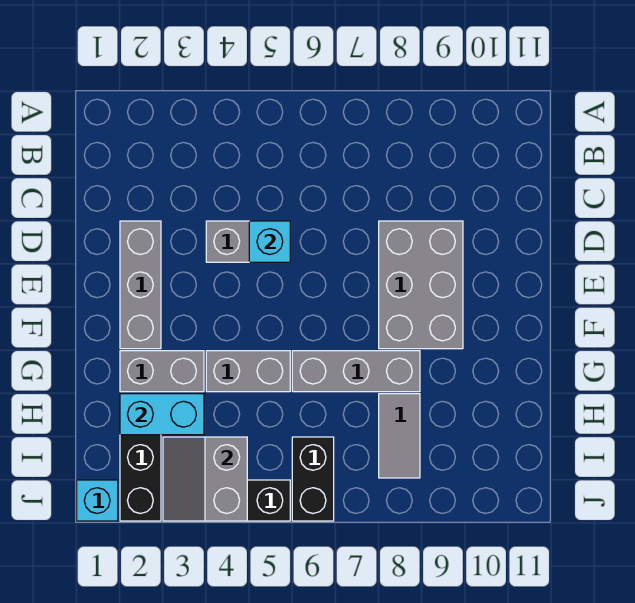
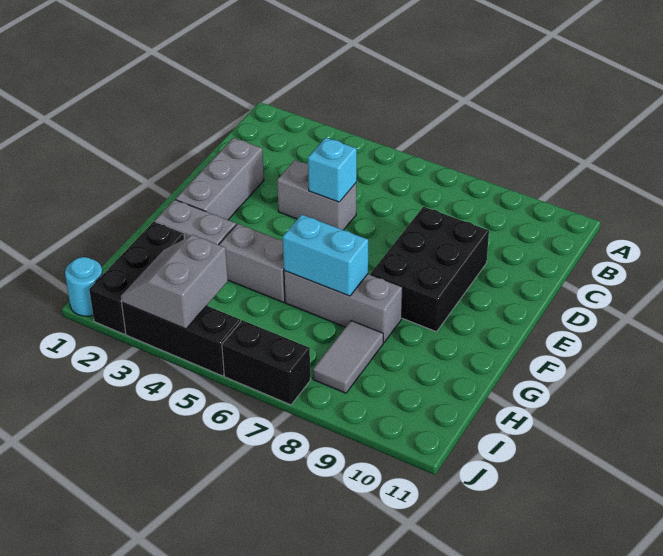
grey brick D8:F9 level 1 -> black brick D8:F9 level 1
cyan brick H2:H3 level 2 -> cyan brick G6:G7 level 2
black brick I6:J6 level 1 -> black brick J6:J7 level 1
cyan brick J1 level 1 -> cyan round brick J1 level 1

